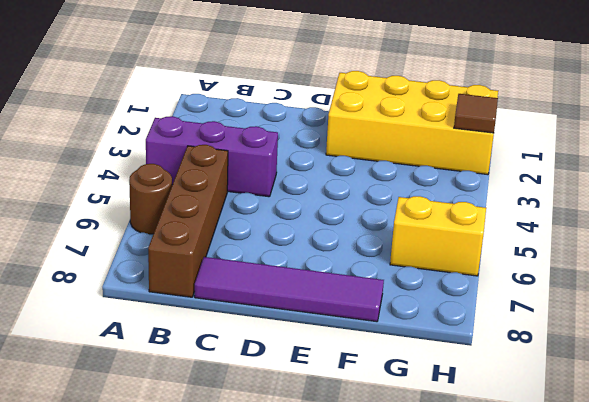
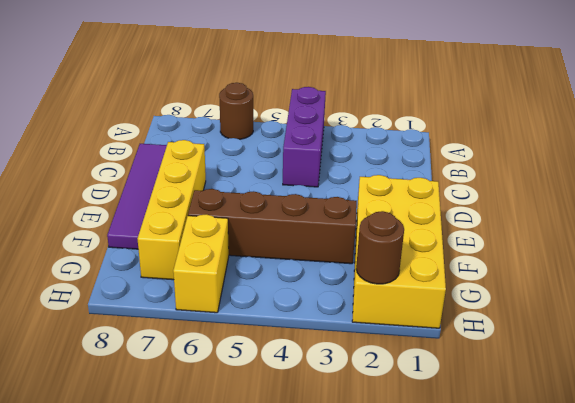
brown brick B5:B8 level 1 -> brown brick F3:F6 level 1
none -> yellow brick D7:G7 level 1
brown tile H2 level 2 -> brown round brick H2 level 2

